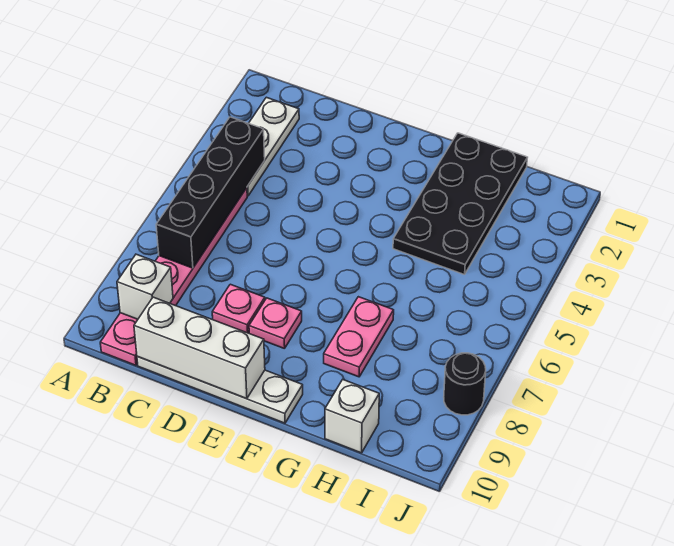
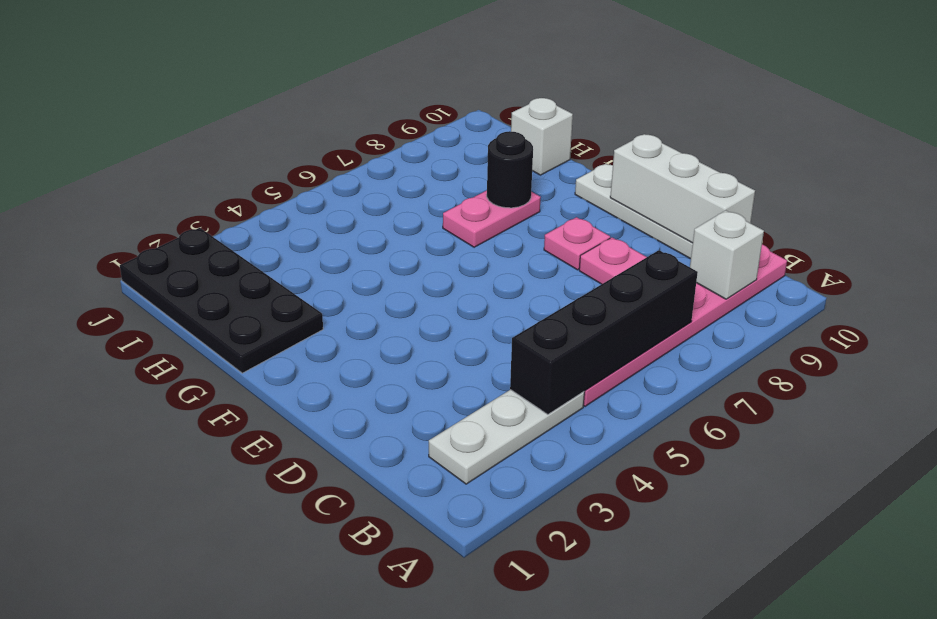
black plate G1:H4 level 1 -> black plate G1:J2 level 1
black round brick J8 level 1 -> black round brick G8 level 2

